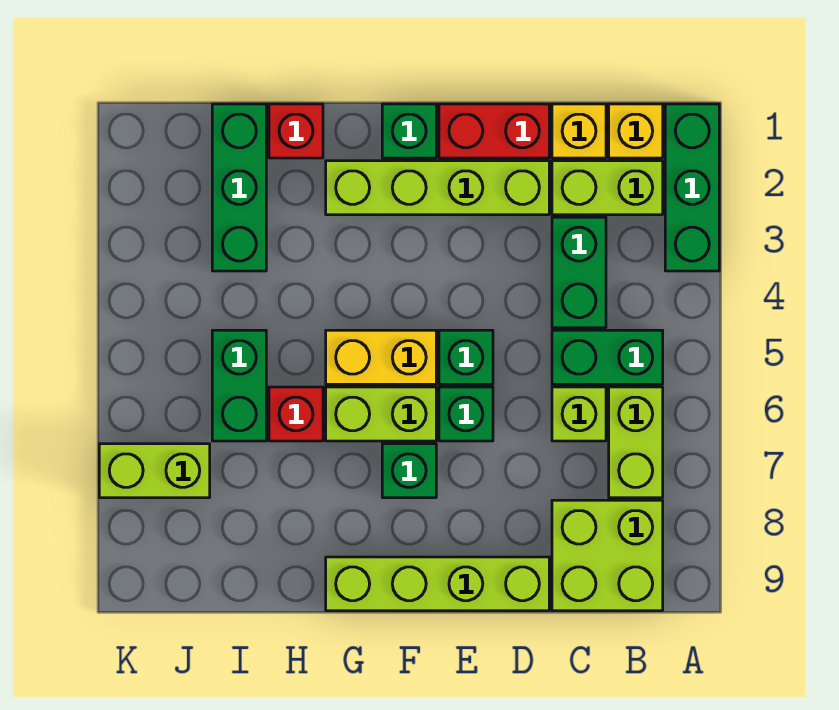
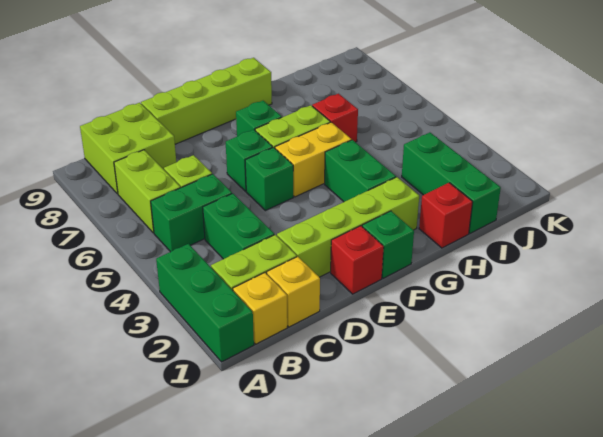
red brick D1:E1 level 1 -> red brick E1 level 1
green brick I5:I6 level 1 -> green brick G3:G4 level 1
lime brick J7:K7 level 1 -> none

